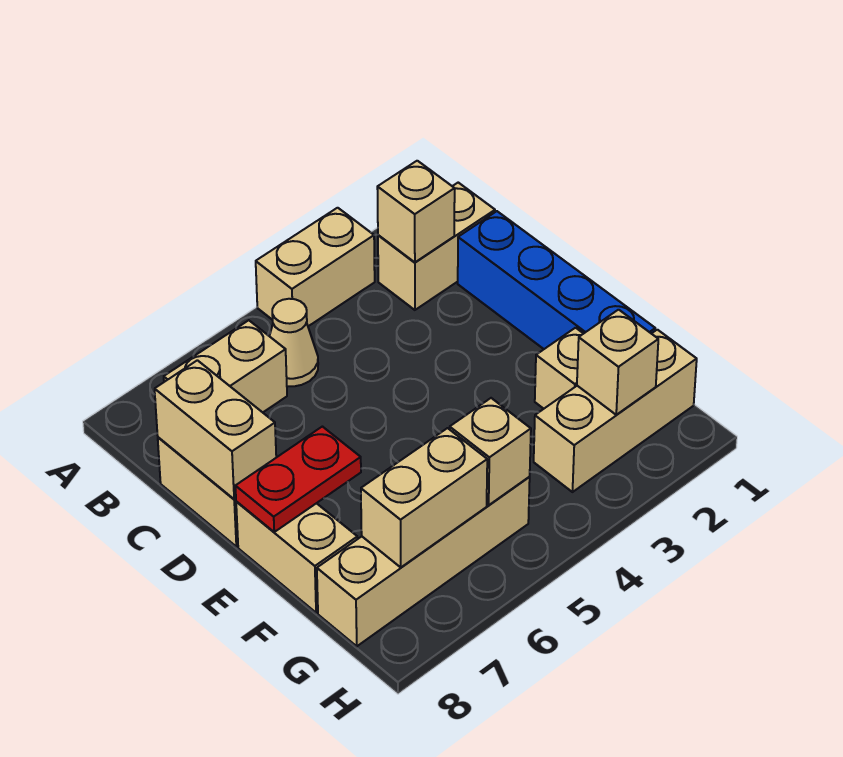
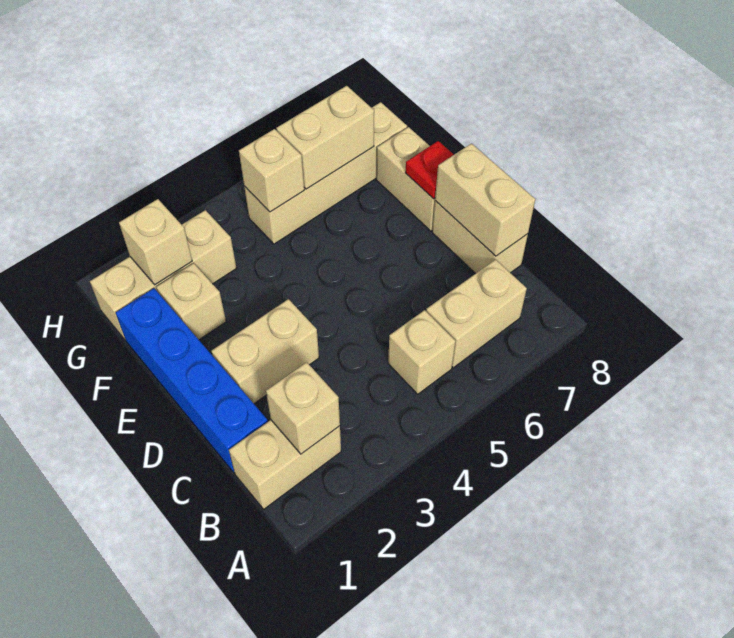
tan brick A3:A4 level 1 -> tan brick D2:D3 level 1
tan cone B5 level 1 -> tan brick B5 level 1
red plate E7:E8 level 2 -> red plate E8 level 2

